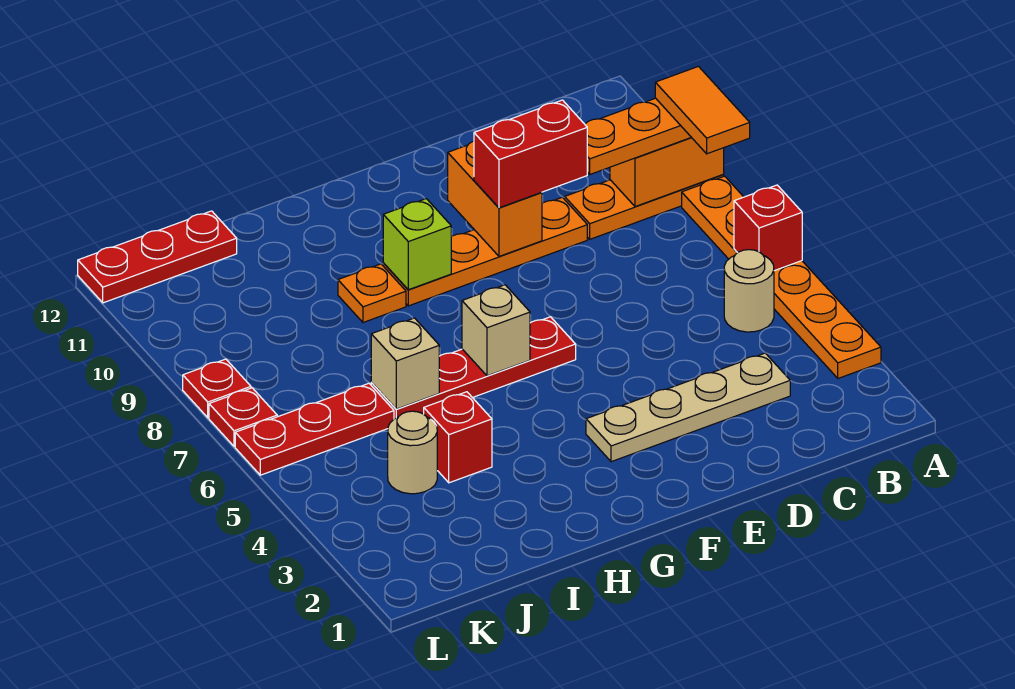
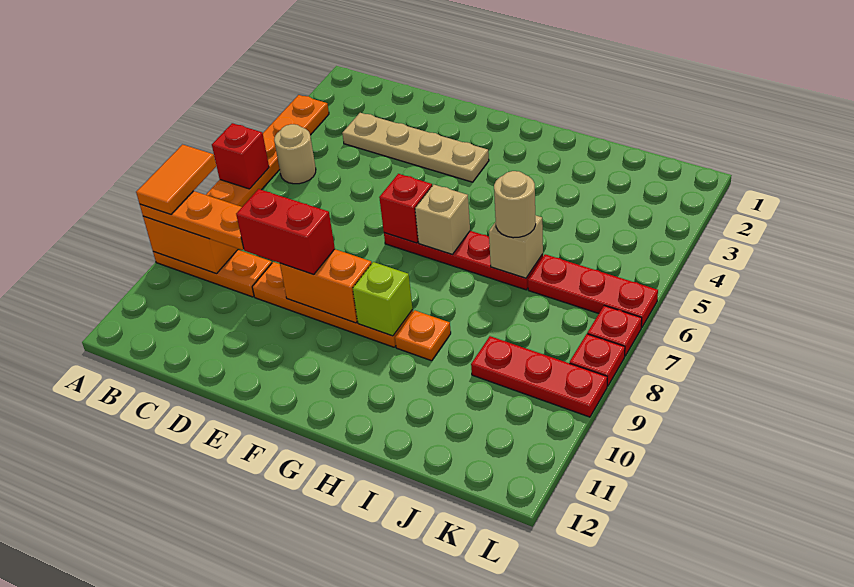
orange brick E9:E10 level 2 -> orange brick E9:F9 level 2
red brick I4 level 1 -> red brick F6 level 2
tan round brick J4 level 1 -> tan round brick I6 level 3
red plate J12:L12 level 1 -> red plate J9:L9 level 1

